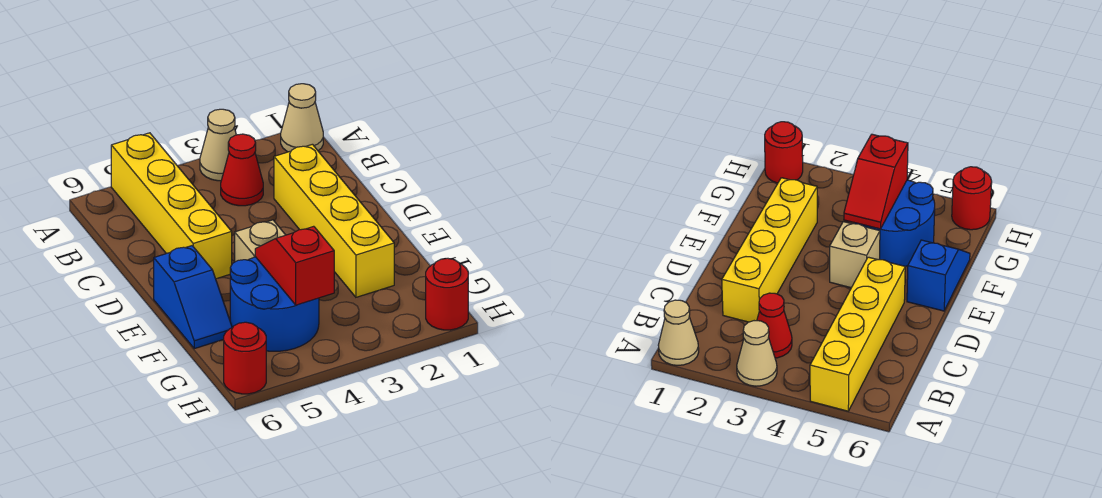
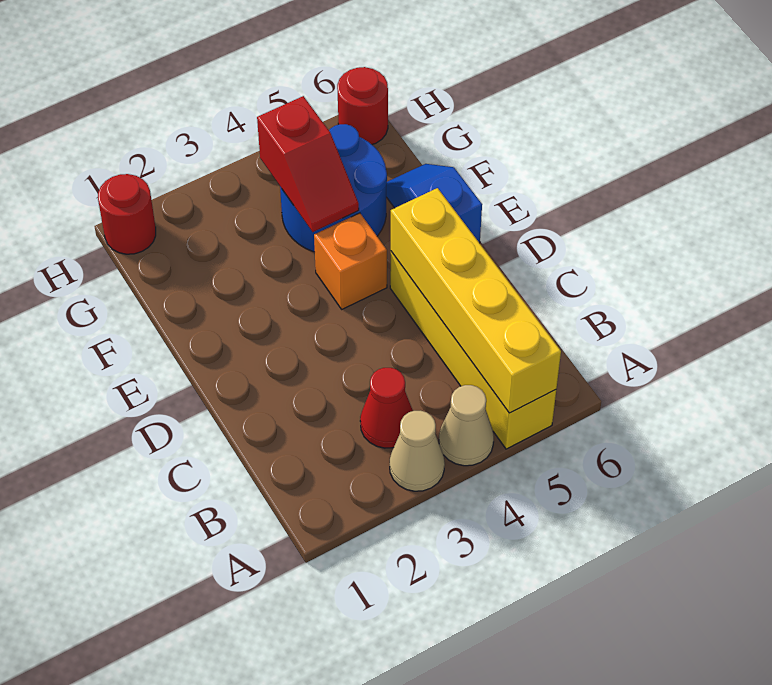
tan cone A1 level 1 -> tan cone A4 level 1
yellow brick C2:F2 level 1 -> yellow brick A5:D5 level 2
tan brick E4 level 1 -> orange brick E4 level 1

